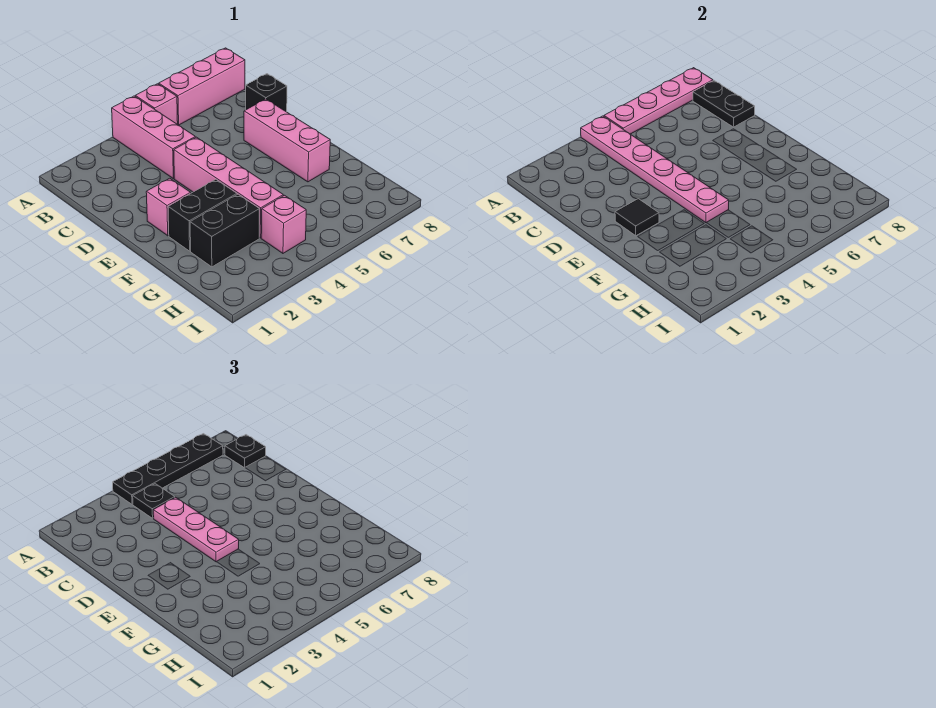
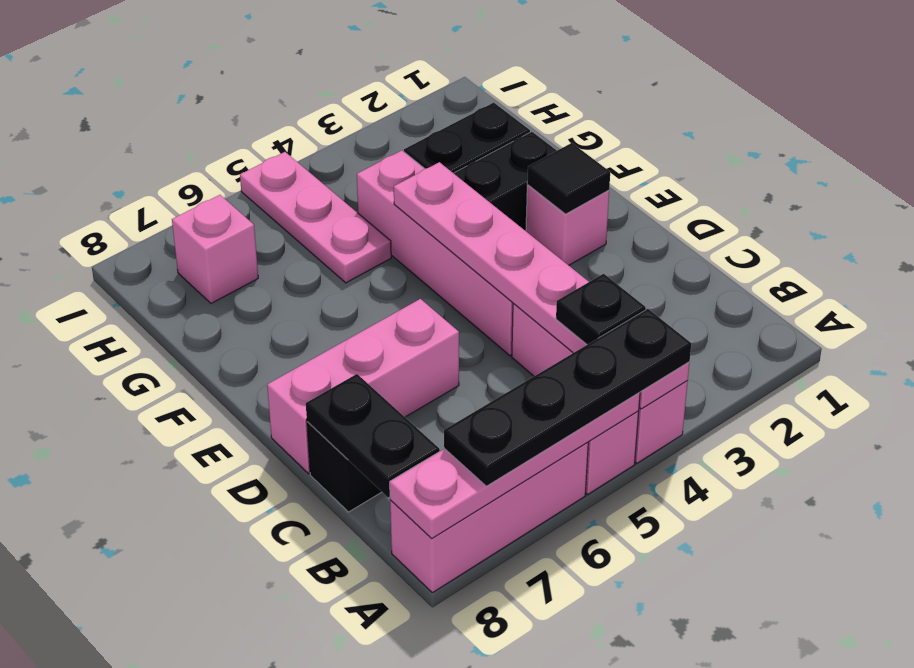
black plate B8 level 3 -> none
pink plate C4:E4 level 3 -> pink plate G5:I5 level 1
pink brick D7:F7 level 1 -> pink brick D6:D8 level 1
pink brick H4 level 1 -> pink brick H7 level 1

